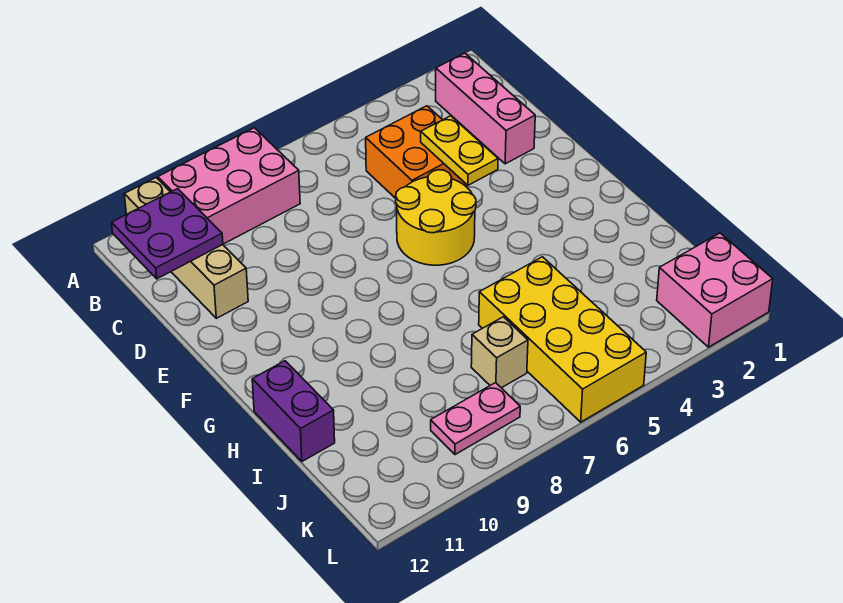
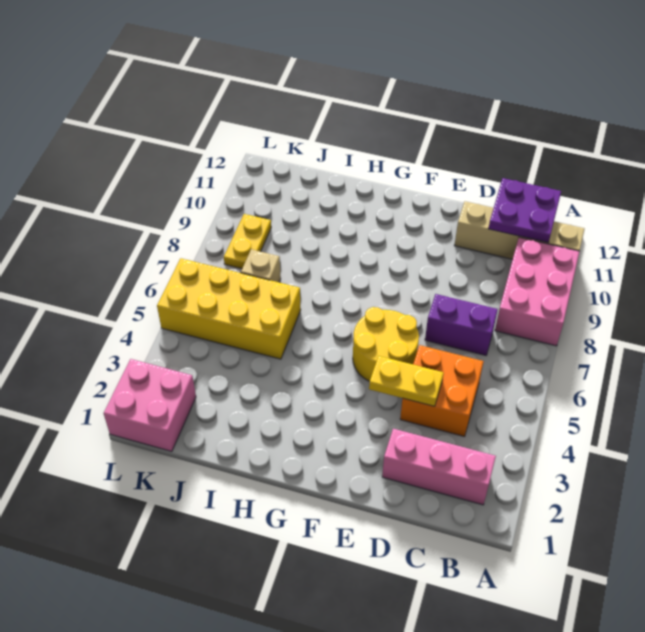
purple brick H12:I12 level 1 -> purple brick C7:D7 level 1
pink plate K8:K9 level 1 -> yellow plate K8:K9 level 1

